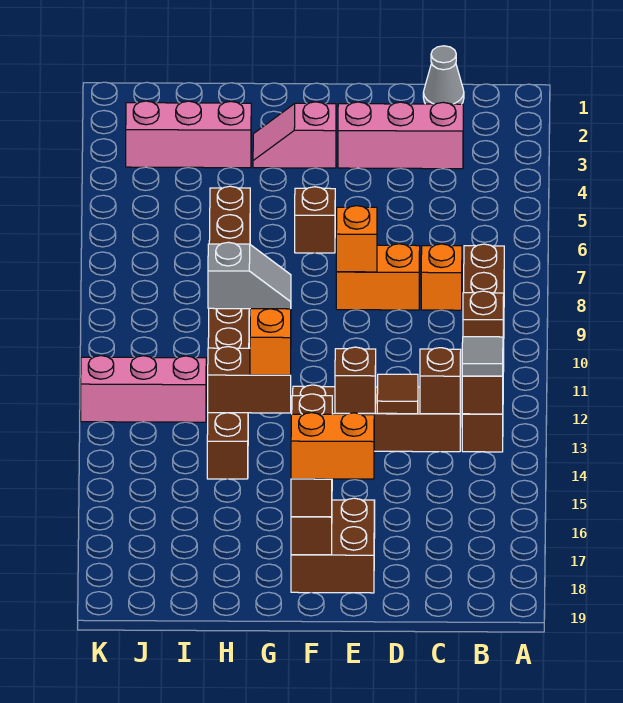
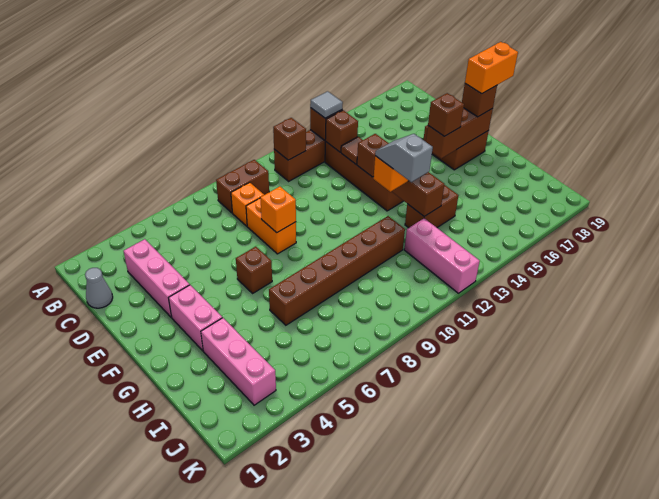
orange brick E18:F18 level 4 -> orange brick F18:F19 level 4
pink slope F3:G3 level 1 top F -> pink brick F3:G3 level 1

